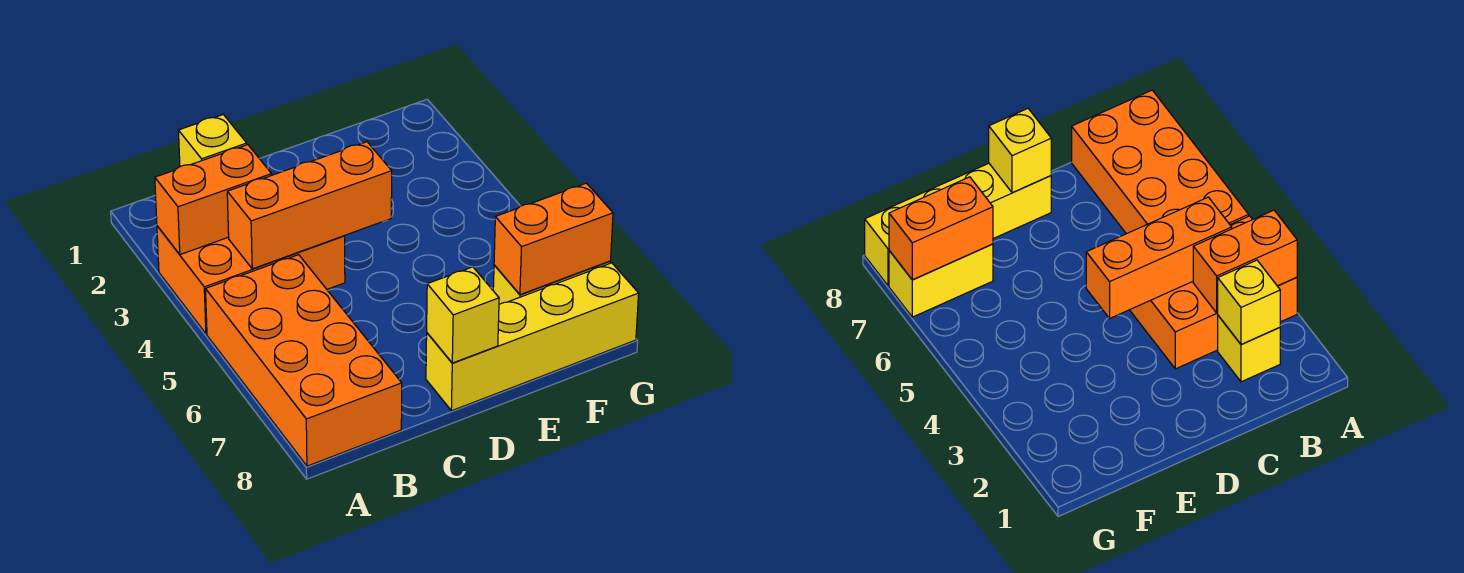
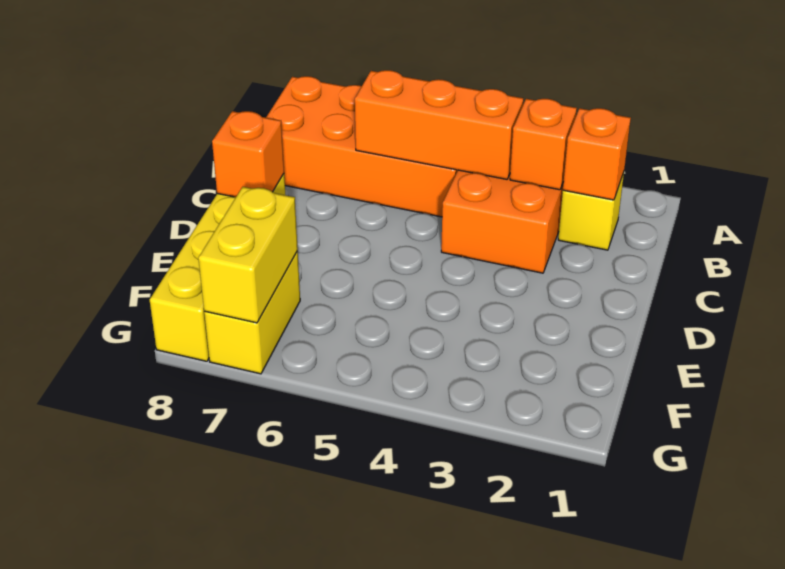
orange brick A3:B3 level 2 -> orange brick B3 level 2
yellow brick B2 level 2 -> orange brick B2 level 2
orange brick B4:D4 level 2 -> orange brick B4:B6 level 2
yellow brick D8 level 2 -> orange brick D8 level 2
orange brick F7:G7 level 2 -> yellow brick F7:G7 level 2

